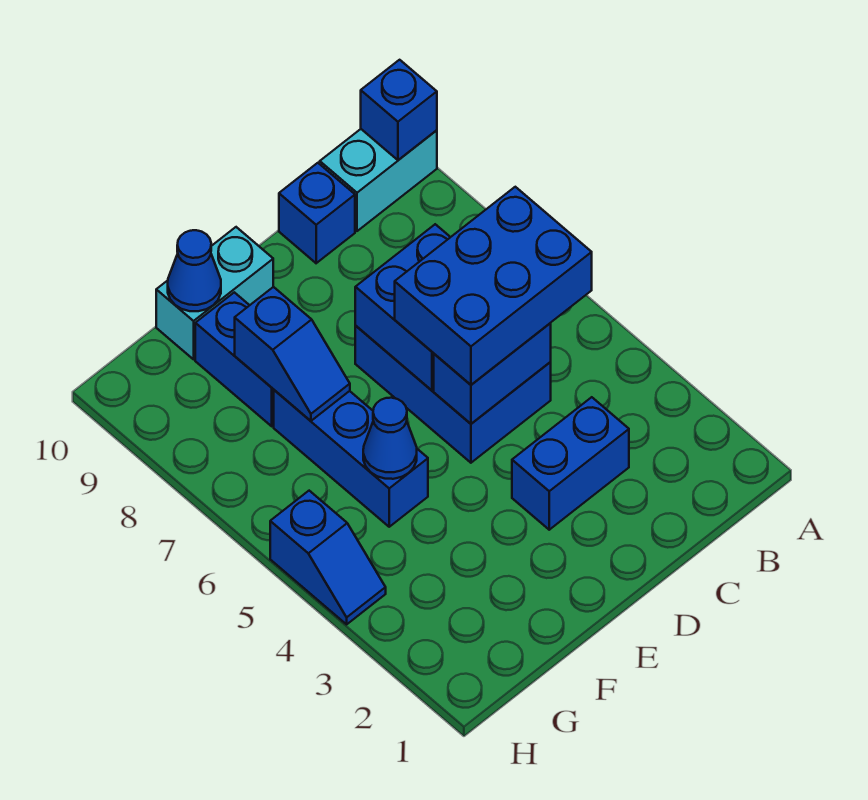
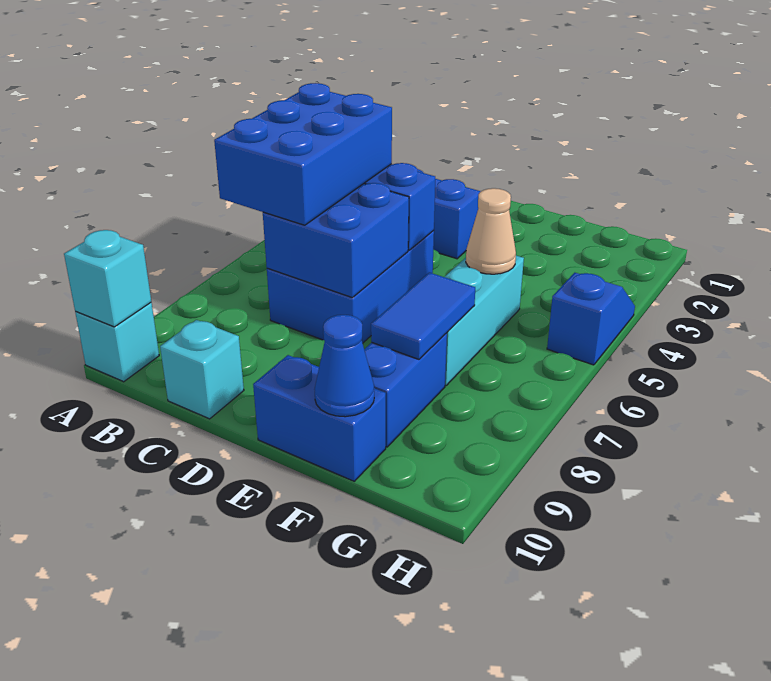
cyan brick A10:B10 level 1 -> cyan brick A10 level 1
blue brick A10 level 2 -> cyan brick A10 level 2
blue brick B5:D6 level 3 -> blue brick B5:C7 level 3
blue brick C10 level 1 -> cyan brick C10 level 1
cyan brick E10:F10 level 1 -> blue brick E10:F10 level 1
blue brick F5:F7 level 1 -> cyan brick F5:F7 level 1
blue cone F5 level 2 -> tan cone F5 level 2
blue slope F7:F8 level 2 top 8 -> blue tile F7:F8 level 2

